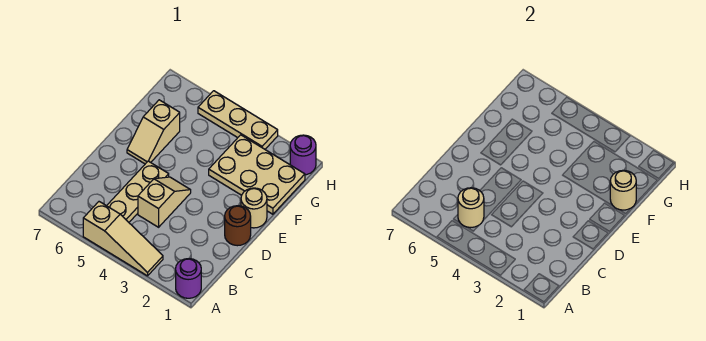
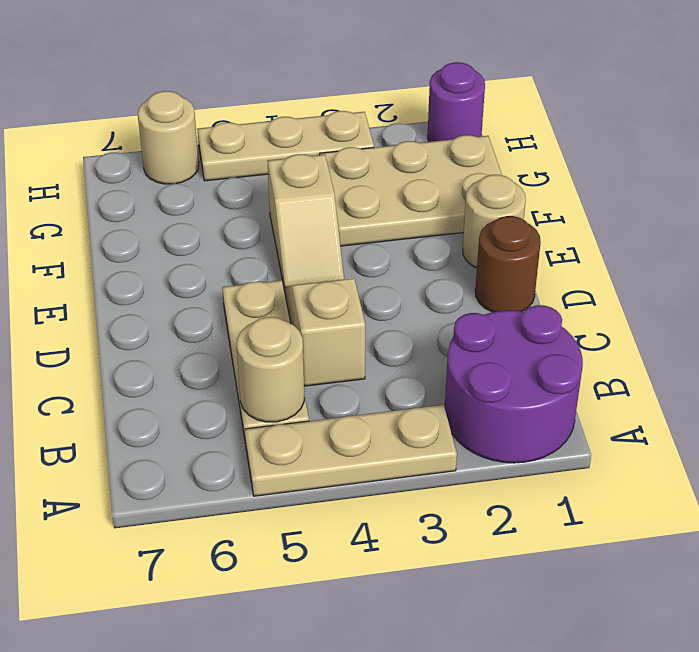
purple round brick A1 level 1 -> purple round brick A1:B2 level 1
tan slope A3:A5 level 1 top 5 -> tan plate A3:A5 level 1
tan slope E6:F6 level 1 top F -> tan slope E4:F4 level 1 top F
tan round brick F1 level 2 -> tan round brick H6 level 1

